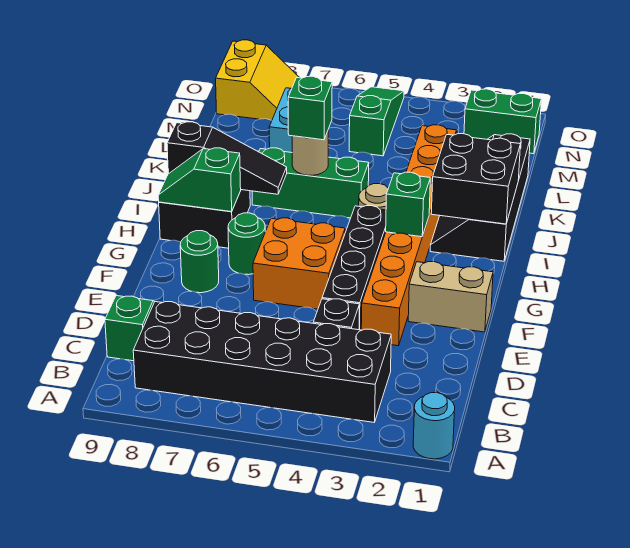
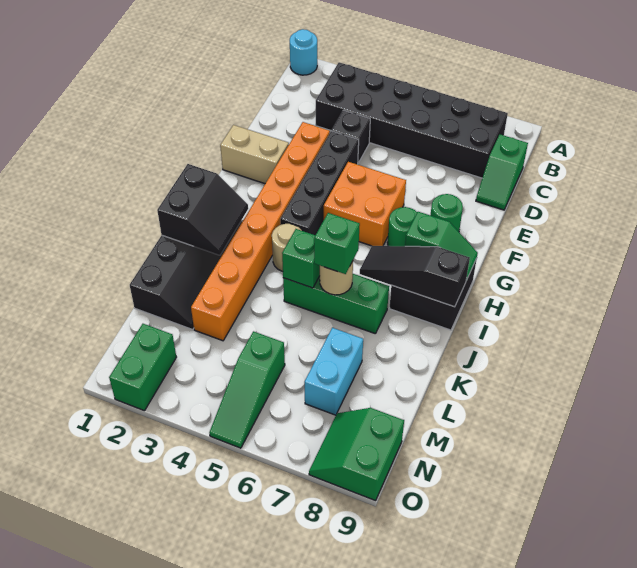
green brick H3 level 2 -> green brick J5 level 2
black brick I1:J2 level 2 -> black slope I1:J2 level 2 top 1
green brick N1:N2 level 1 -> green brick N2:O2 level 1
yellow slope N8:O9 level 1 top 9 -> green slope N8:O9 level 1 top 9

